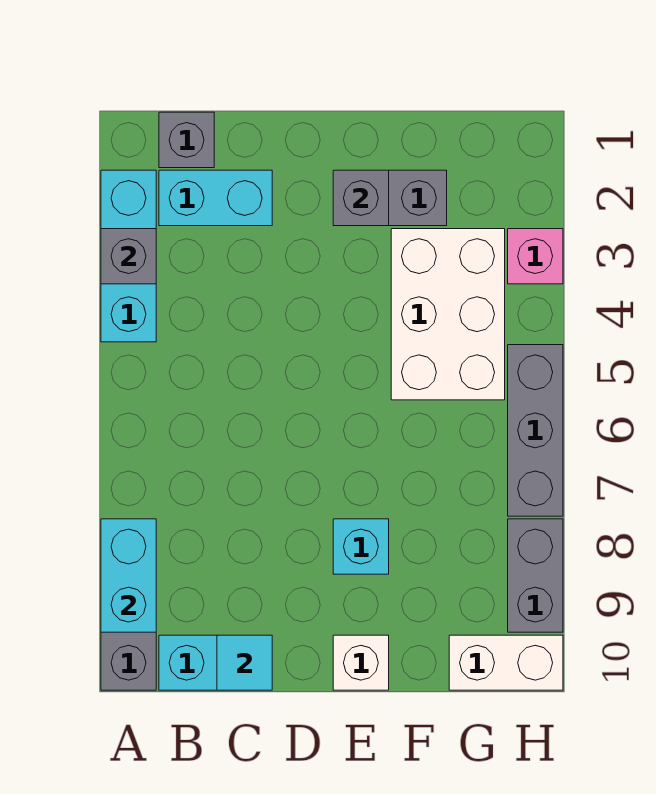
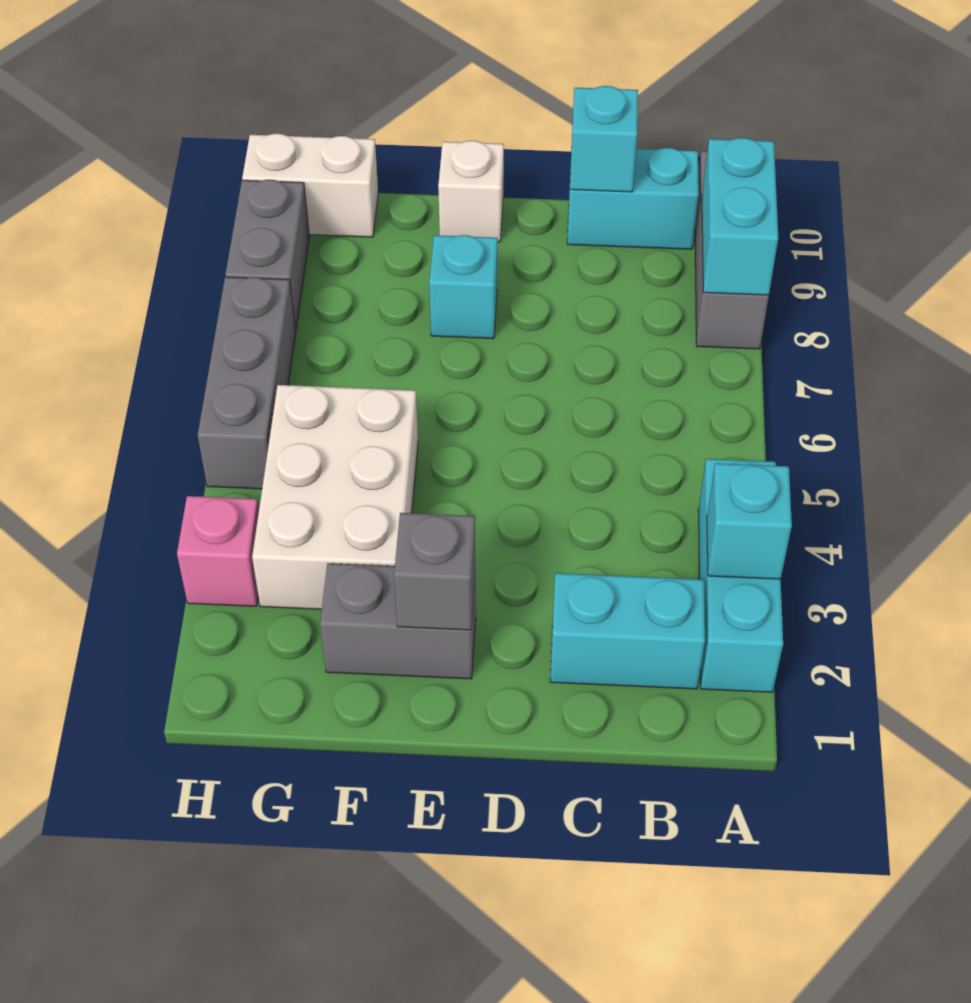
grey brick A3 level 2 -> cyan brick A3 level 2
grey brick B1 level 1 -> none
cyan tile C10 level 2 -> cyan brick C10 level 2

